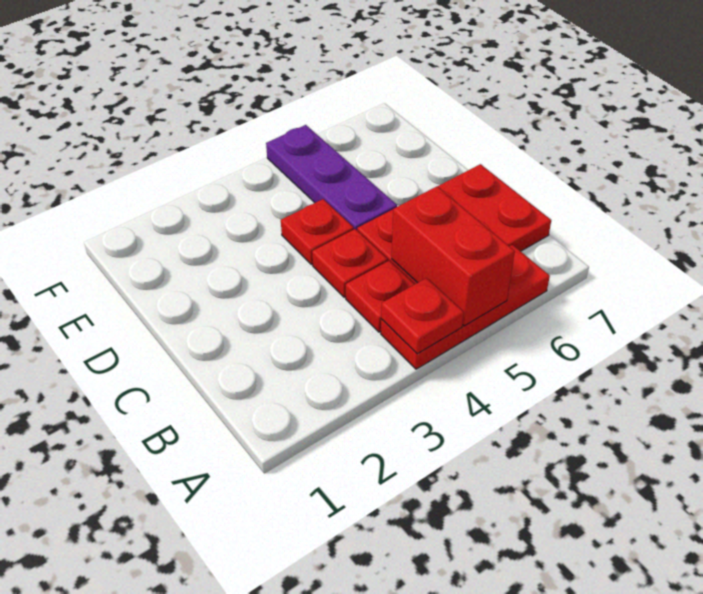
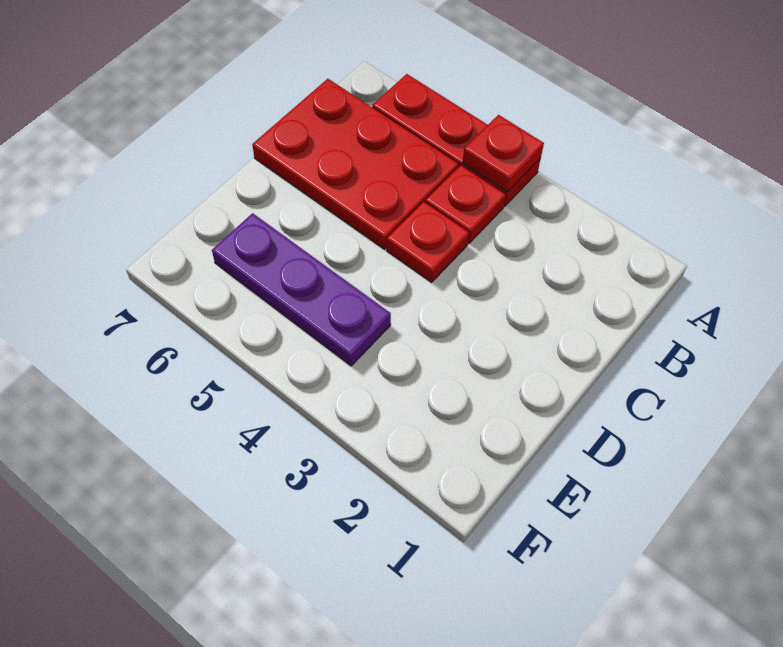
red brick A5:B5 level 2 -> none
red plate D4 level 1 -> none
purple plate D5:F5 level 1 -> purple plate E4:E6 level 1

